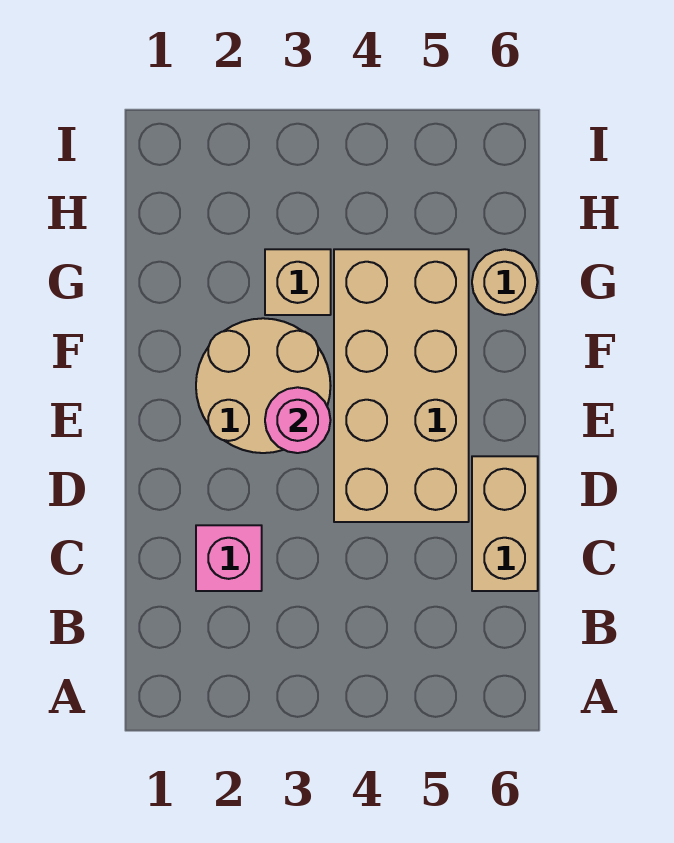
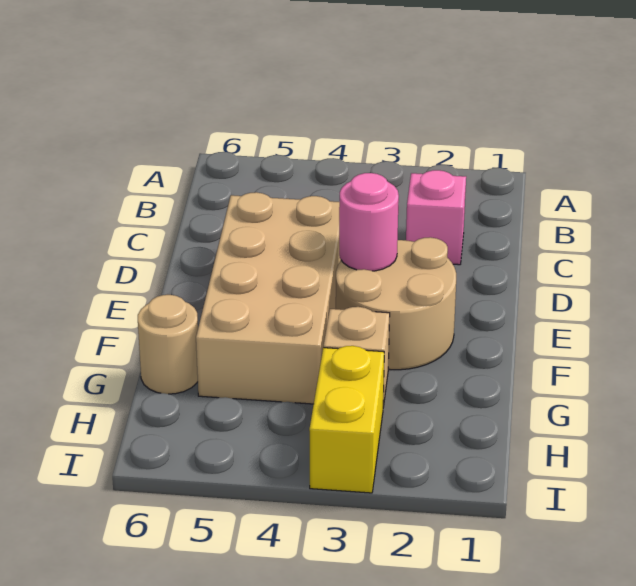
tan brick C6:D6 level 1 -> none
none -> yellow brick H3:I3 level 1

